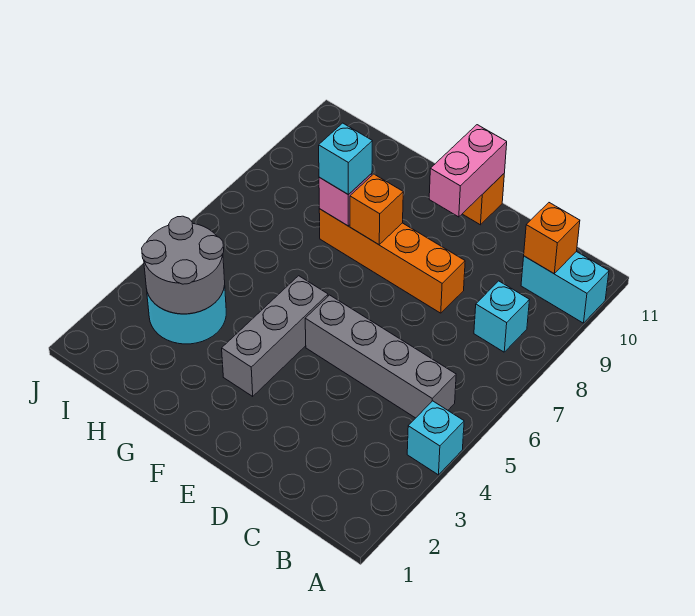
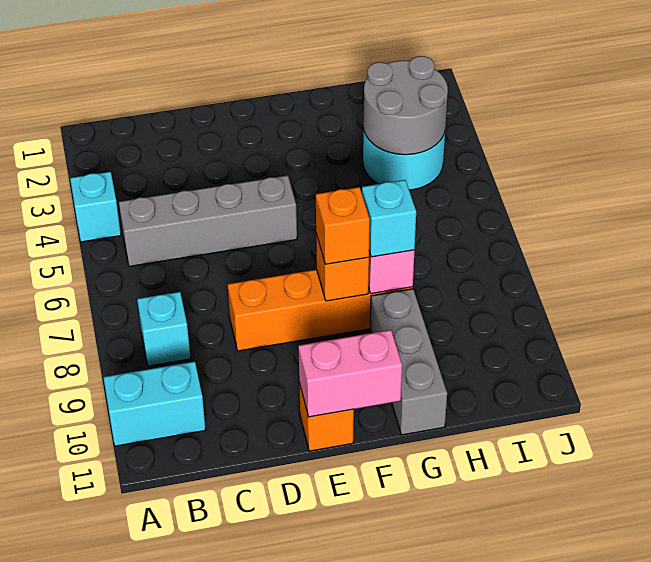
orange brick B10 level 2 -> orange brick F8 level 3
pink brick E10:E11 level 2 -> pink brick E11:F11 level 2
grey brick F3:F5 level 1 -> grey brick G9:G11 level 1

